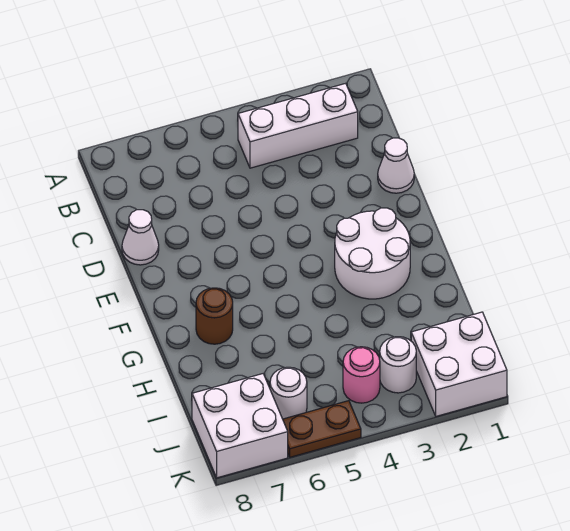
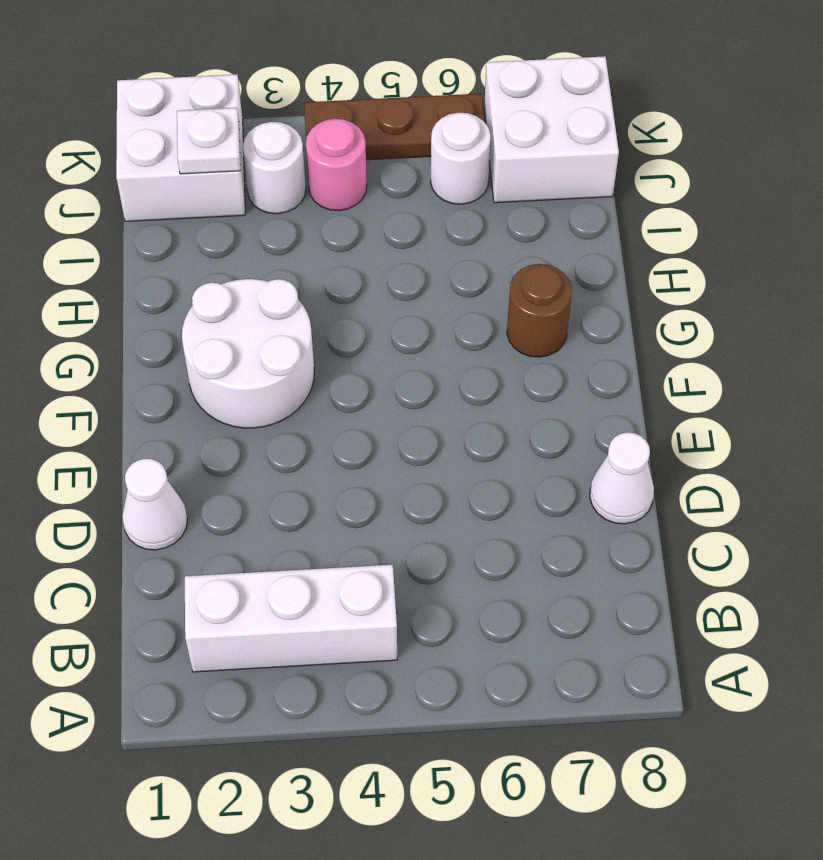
none -> white plate J2 level 2
brown plate K5:K6 level 1 -> brown plate K4:K6 level 1

